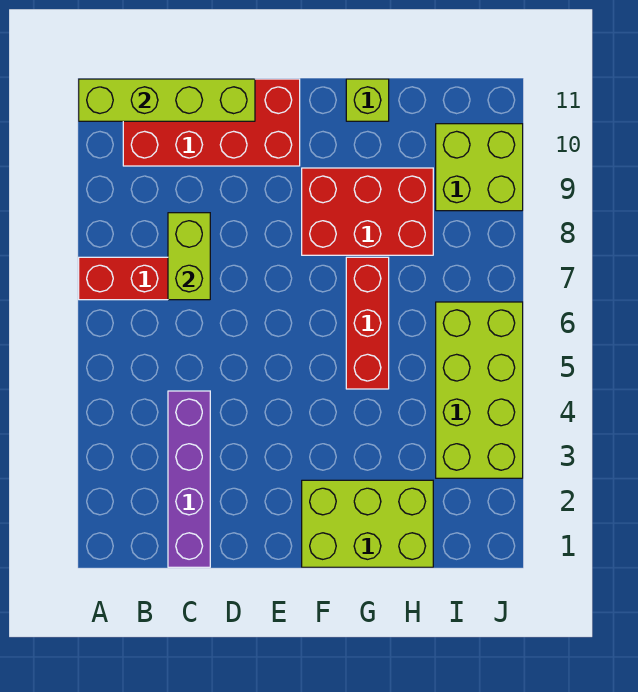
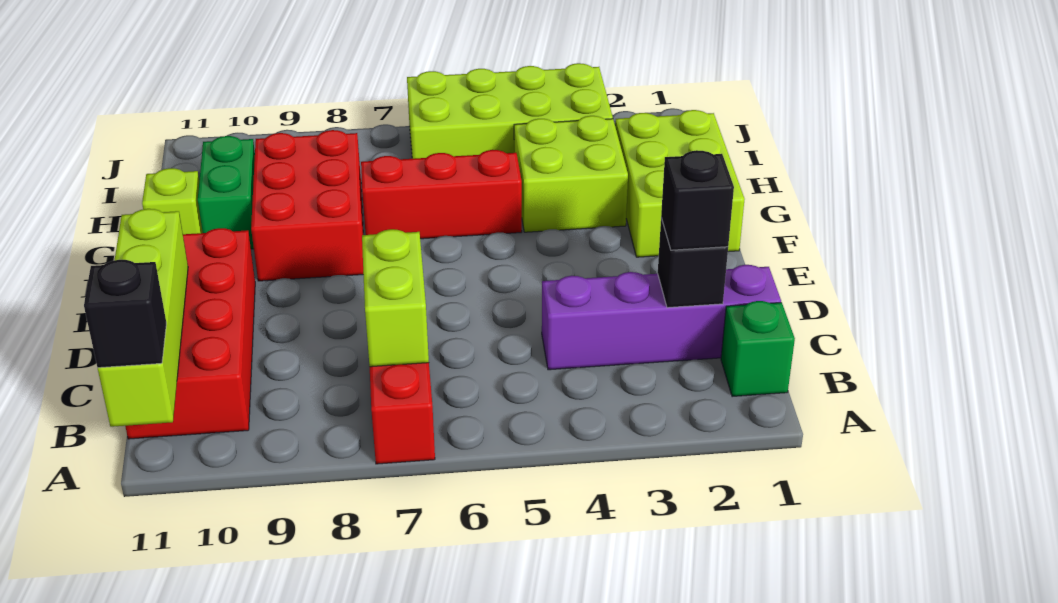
none -> black brick A11 level 3
none -> green brick B1 level 1
none -> black brick C2 level 2
none -> black brick C2 level 3
lime brick C7:C8 level 2 -> lime brick B7:C7 level 2
none -> green brick G10:H10 level 1
lime brick I9:J10 level 1 -> lime brick G3:H4 level 1

